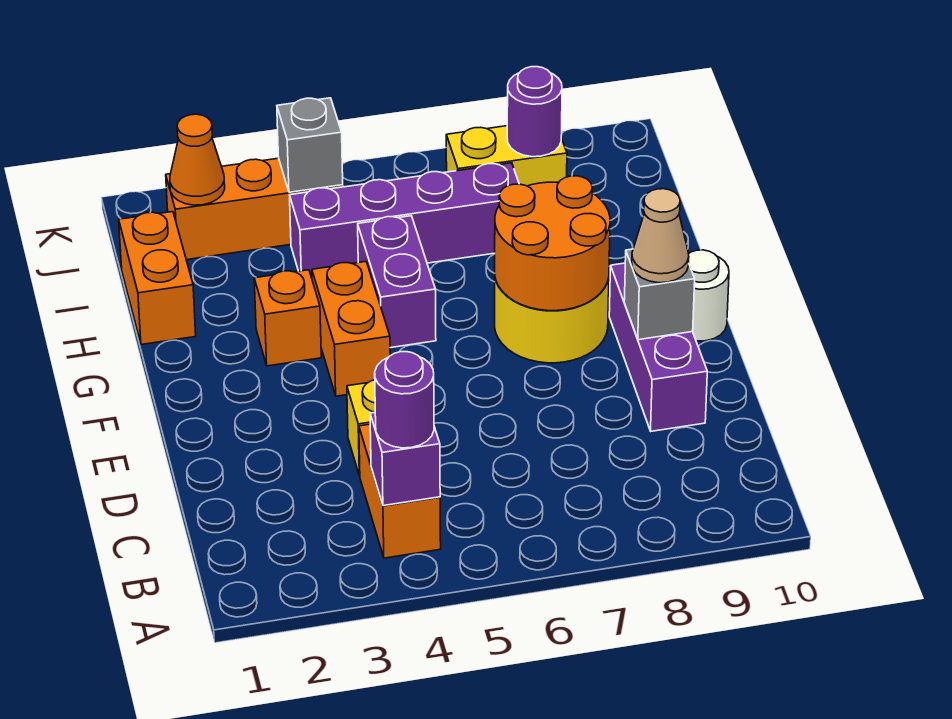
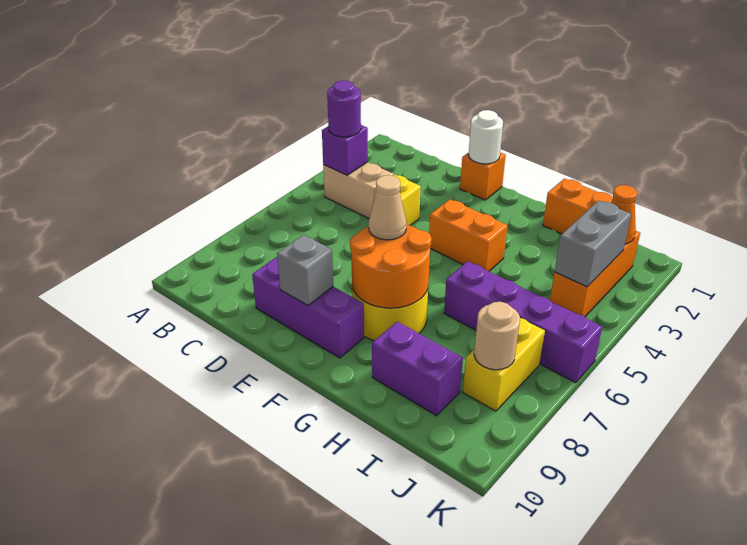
orange brick B4:C4 level 1 -> tan brick B4:C4 level 1
tan cone E9 level 3 -> tan cone F7 level 3
white round brick F10 level 1 -> white round brick E1 level 2
orange brick G3 level 1 -> orange brick E1 level 1
purple brick G5:H5 level 1 -> purple brick H9:I9 level 1
purple brick I4:I7 level 1 -> purple brick H6:K6 level 1
grey brick J4 level 2 -> grey brick J3:J4 level 2
purple round brick J8 level 2 -> tan round brick J8 level 2

